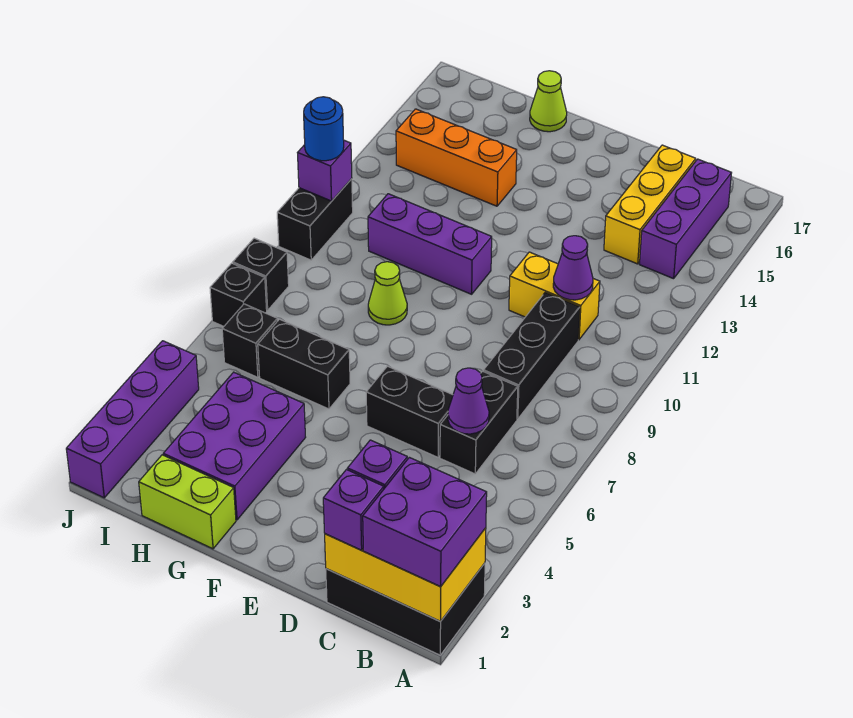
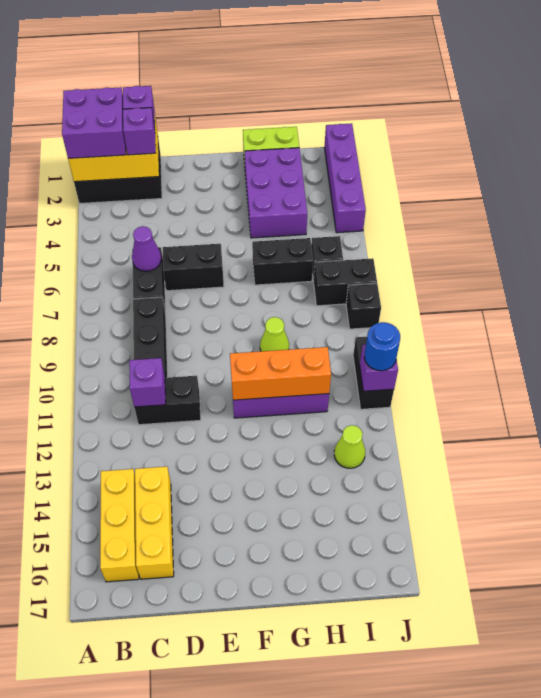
purple brick B14:B16 level 1 -> yellow brick B14:B16 level 1
yellow brick C11:D11 level 1 -> black brick C11:D11 level 1
purple cone C11 level 2 -> purple brick C11 level 2
orange brick G14:I14 level 1 -> orange brick F11:H11 level 2
lime cone G17 level 1 -> lime cone I13 level 1
black brick J7 level 1 -> black brick I7:J7 level 1

